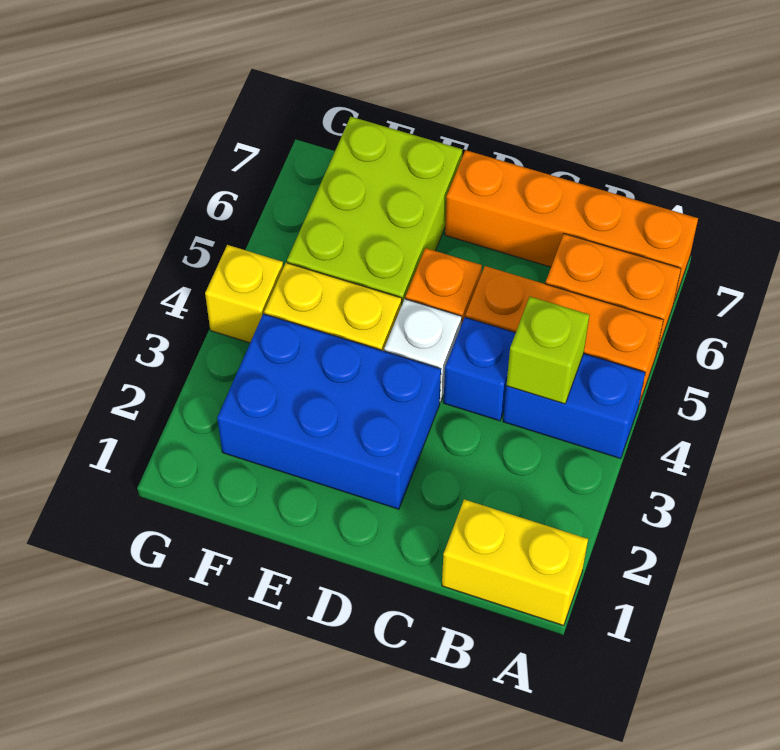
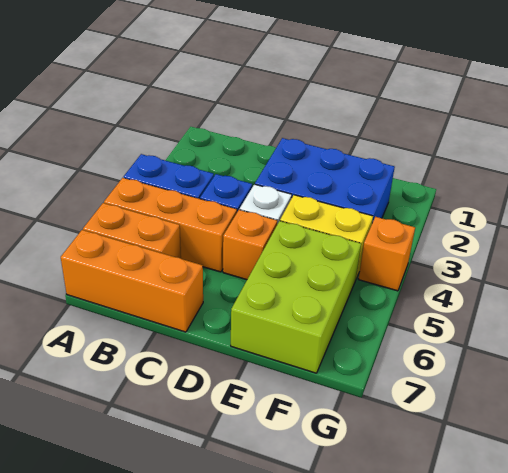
yellow brick A1:B1 level 1 -> none
orange brick A7:D7 level 1 -> orange brick A7:C7 level 1
lime brick B4 level 2 -> none
yellow brick G4 level 1 -> orange brick G4 level 1

